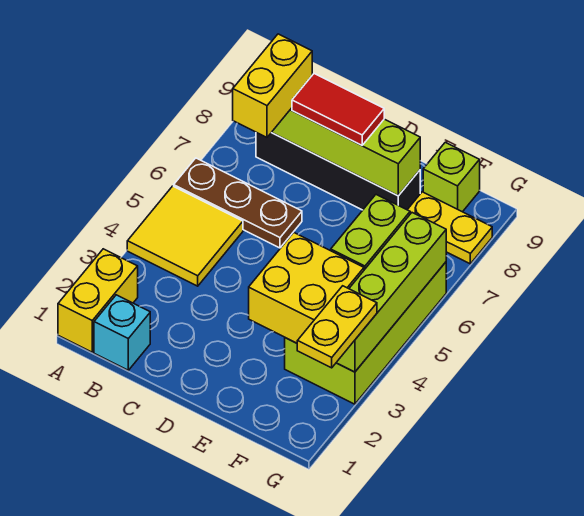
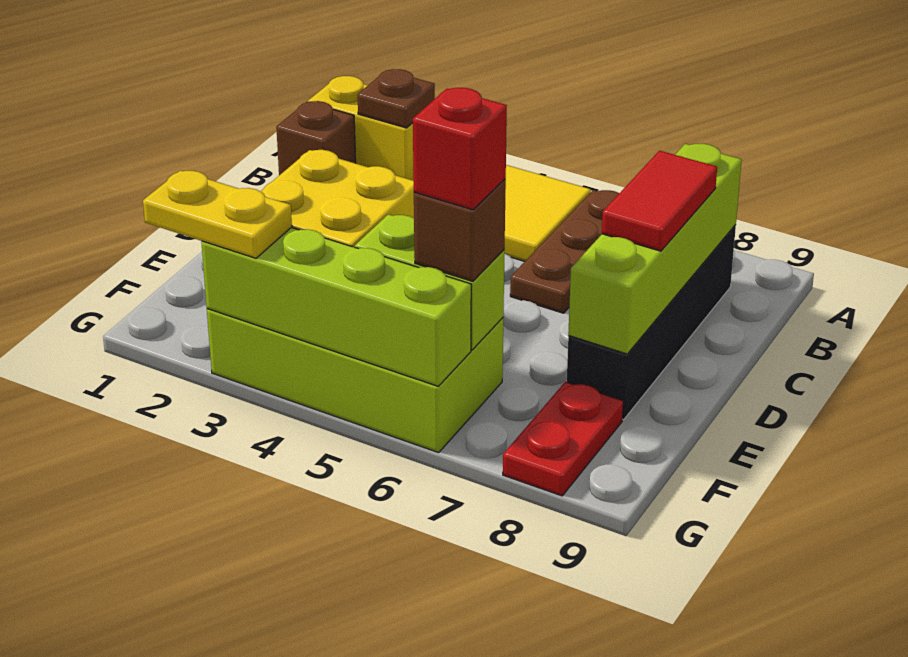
none -> brown plate A2 level 2
cyan brick B1 level 1 -> brown brick B1 level 1
yellow brick B7:B8 level 3 -> none
none -> brown brick F6 level 3
none -> red brick F6 level 4
yellow plate F8:G8 level 1 -> red plate F8:G8 level 1
lime brick F9 level 1 -> none

